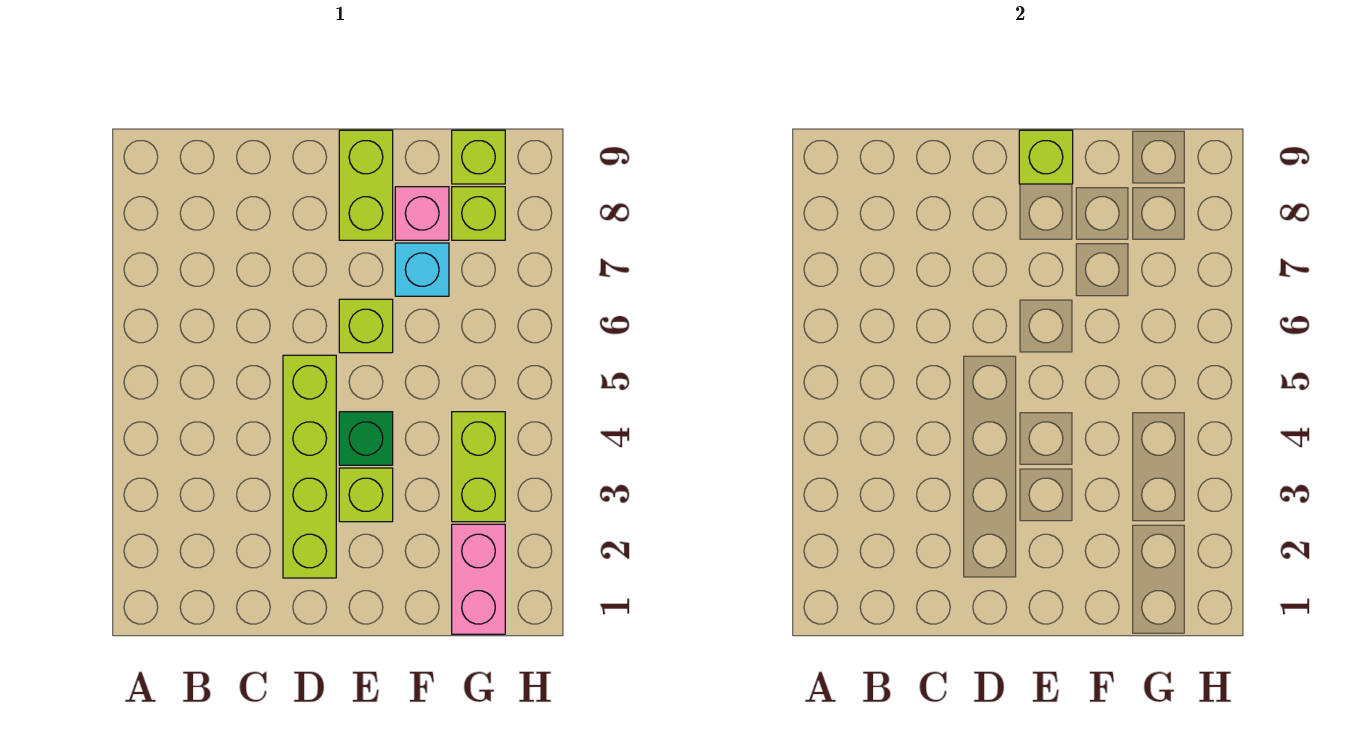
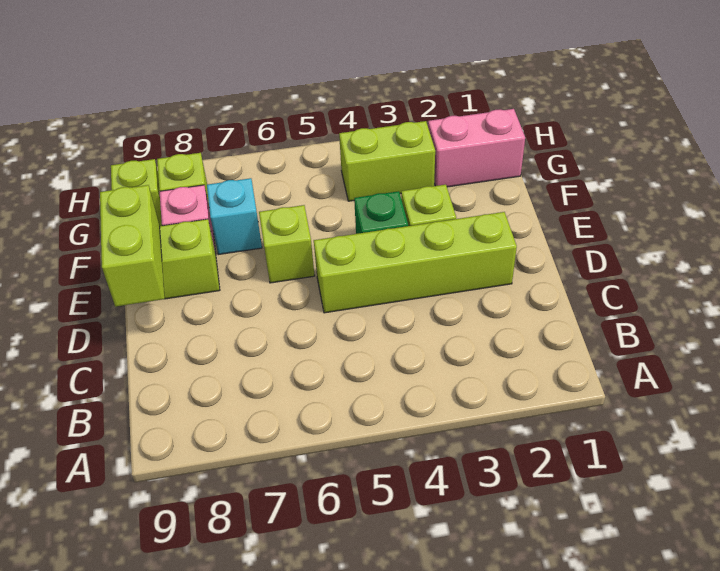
lime brick E9 level 2 -> lime brick D9:E9 level 2

